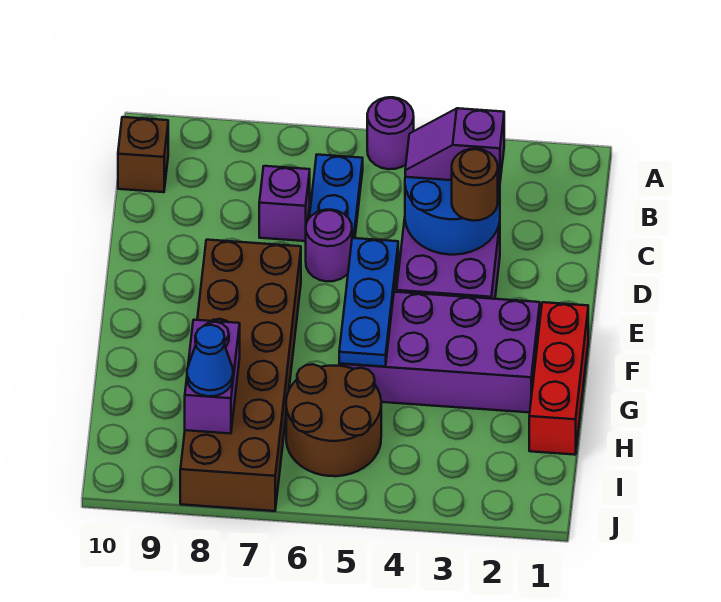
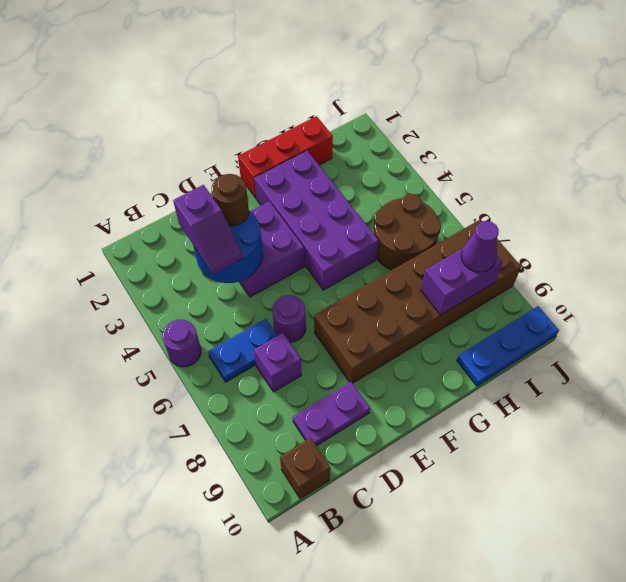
none -> purple plate C9:D9 level 1
blue plate E5:G5 level 2 -> blue plate H10:J10 level 1
blue cone I8 level 3 -> purple cone I8 level 3

